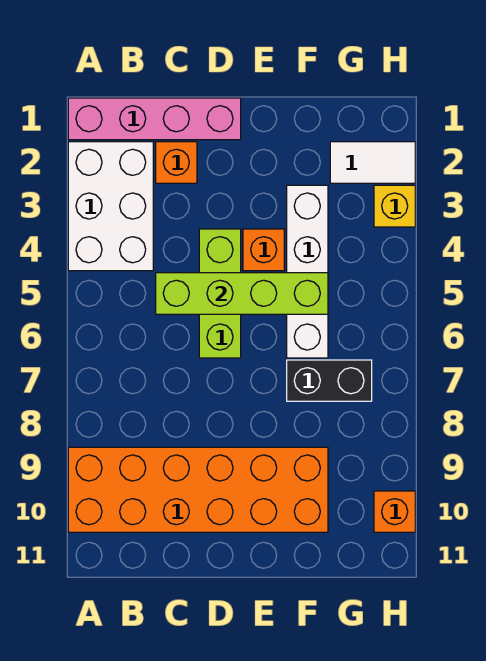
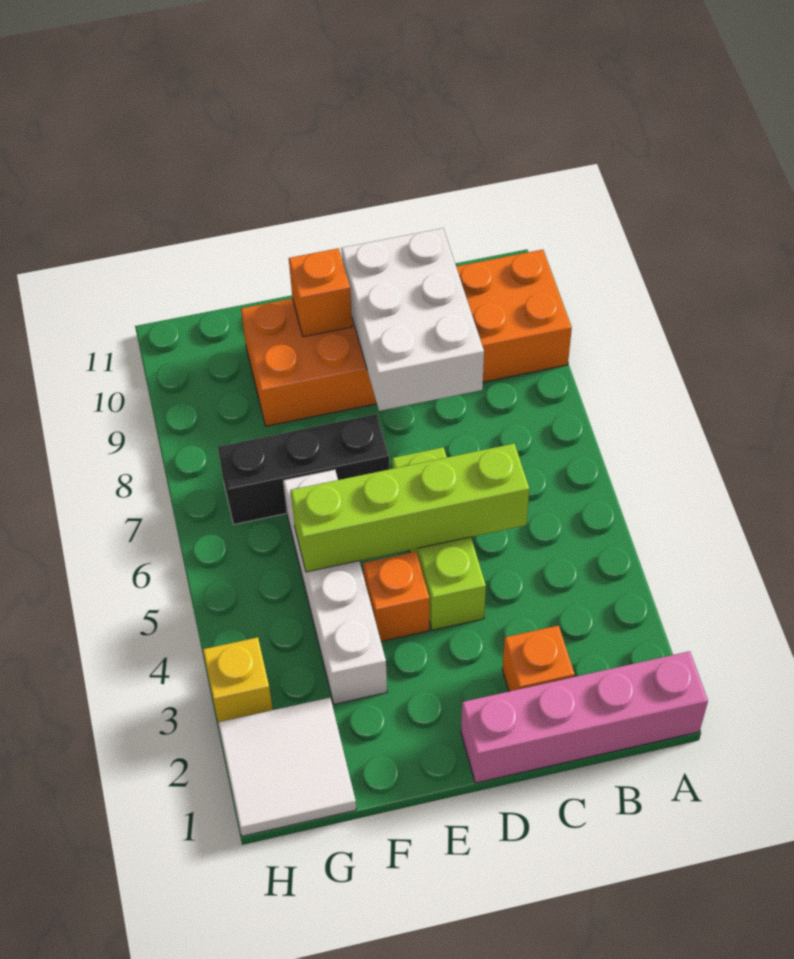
white brick A2:B4 level 1 -> white brick C8:D10 level 2
black brick F7:G7 level 1 -> black brick E7:G7 level 1
white tile G2:H2 level 1 -> white tile G1:H2 level 1
orange brick H10 level 1 -> orange brick E10 level 2

